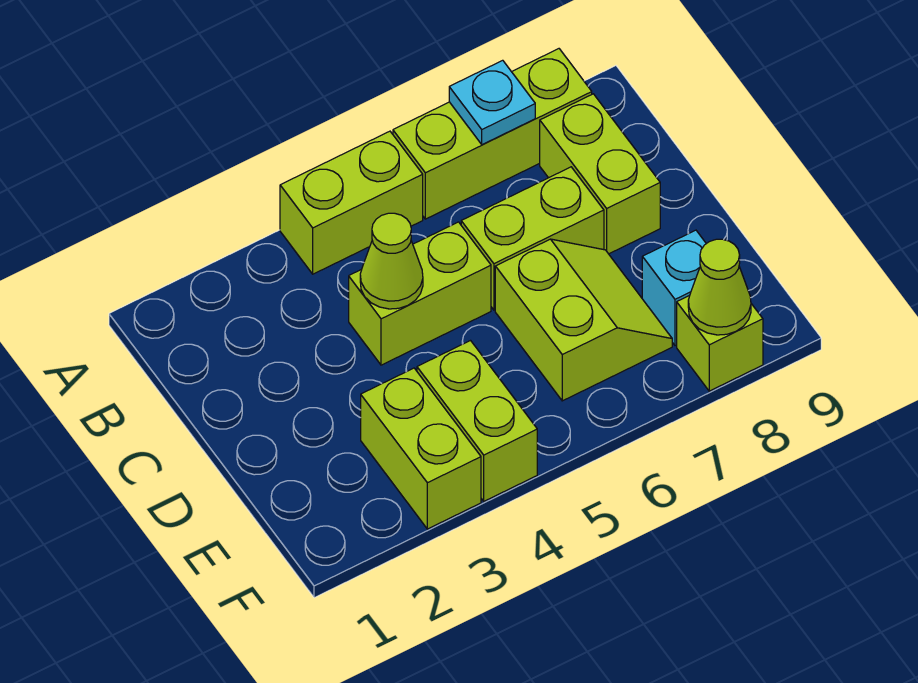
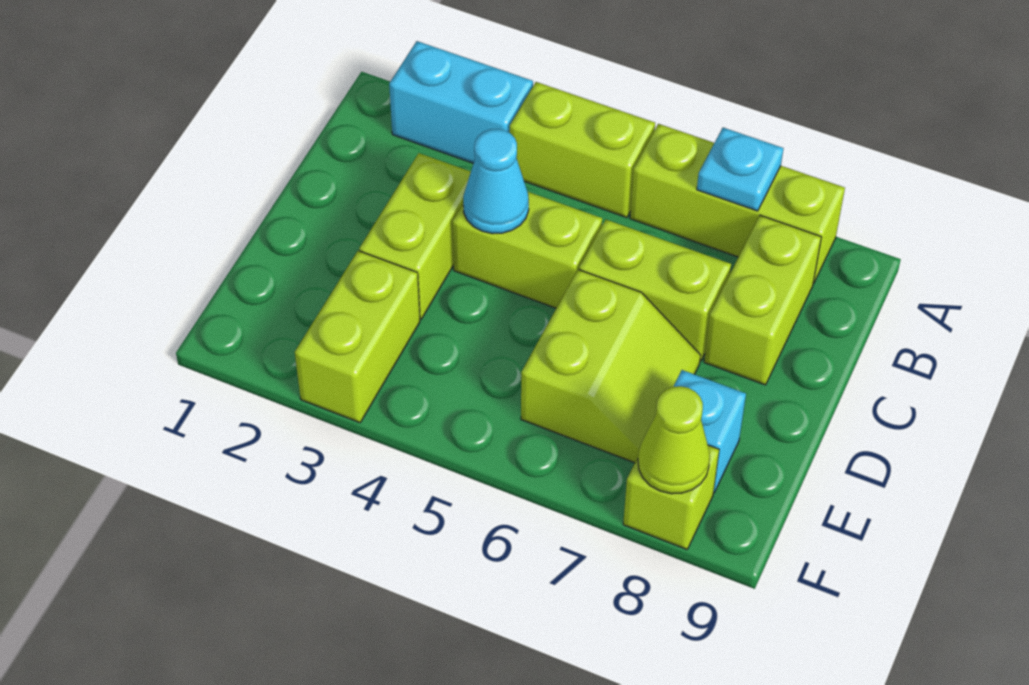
none -> cyan brick A2:A3 level 1
lime cone C4 level 2 -> cyan cone C4 level 2
lime brick E4:F4 level 1 -> lime brick C3:D3 level 1

